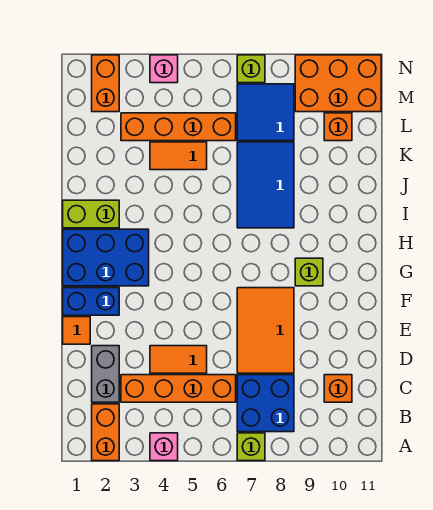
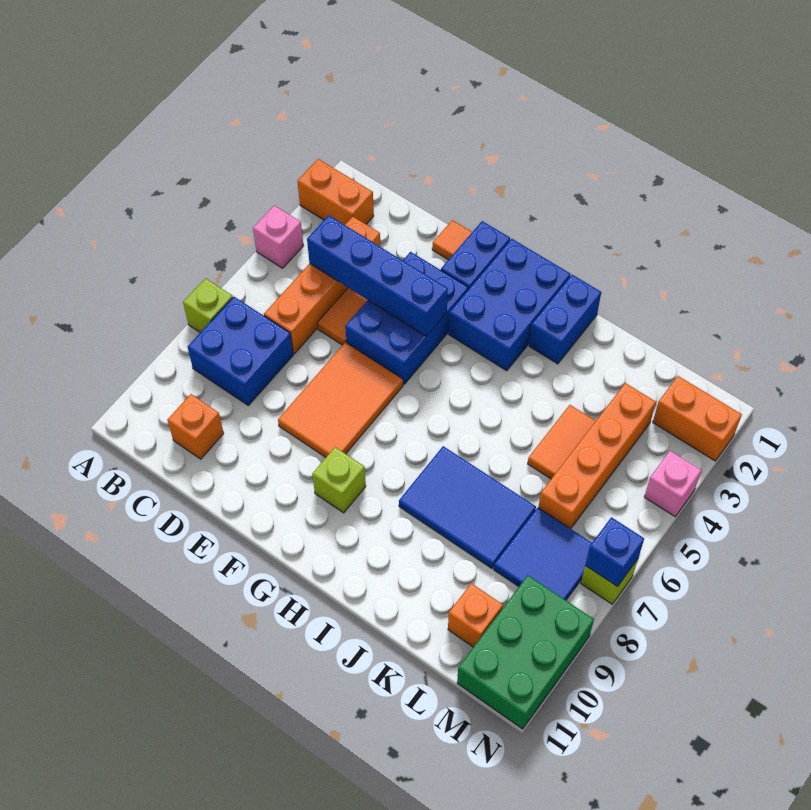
grey brick C2:D2 level 1 -> none
none -> blue brick C4:F4 level 2
orange tile D7:F8 level 1 -> orange tile E6:F8 level 1
none -> blue brick E3:F5 level 1
lime brick I1:I2 level 1 -> blue brick I1:I2 level 1
orange brick M9:N11 level 1 -> green brick M9:N11 level 1
none -> blue brick N7 level 2

